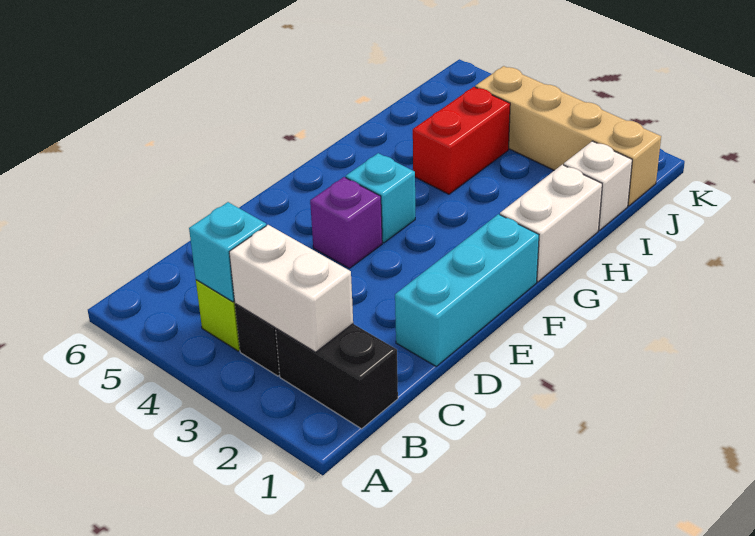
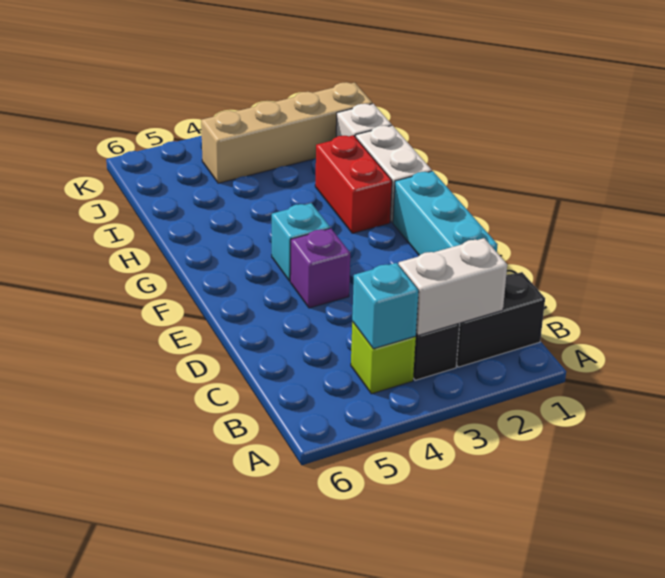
red brick H4:I4 level 1 -> red brick G2:H2 level 1

